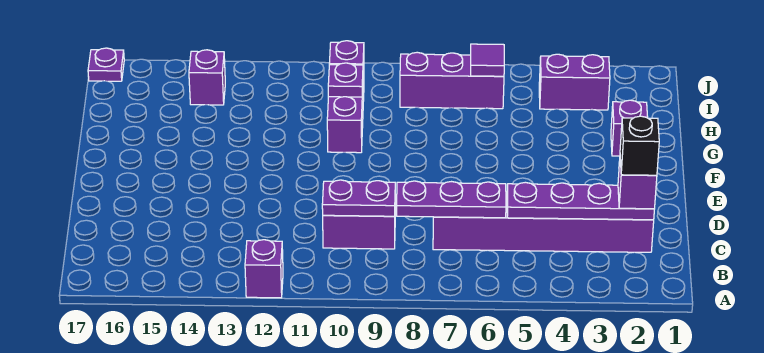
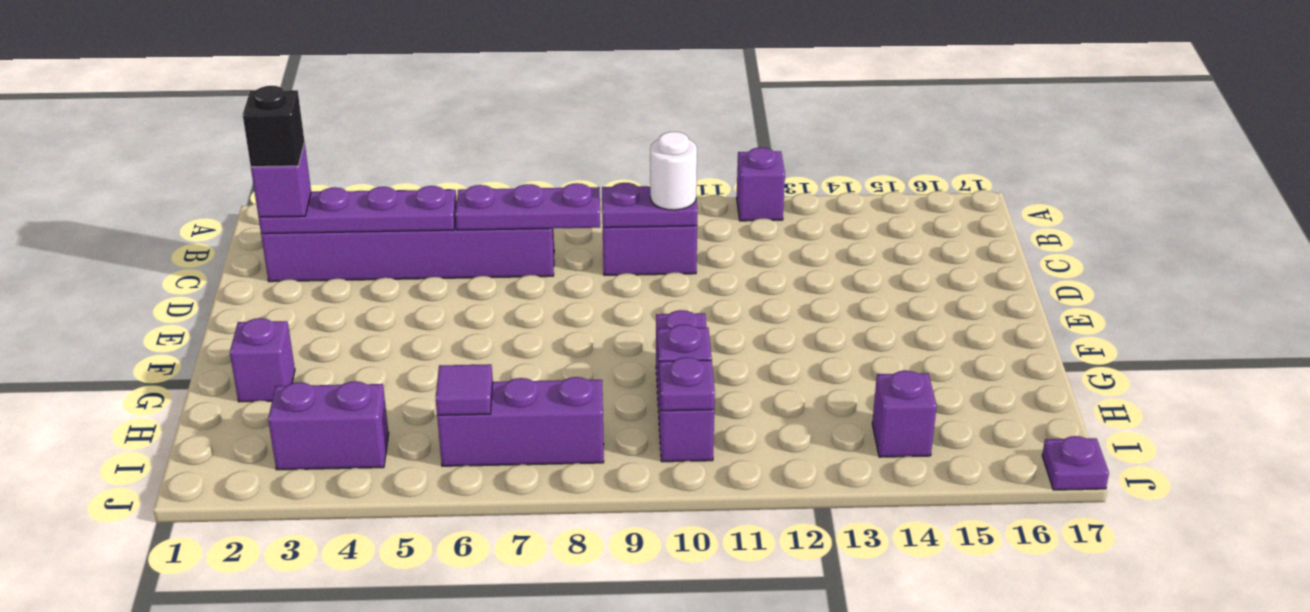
none -> white round brick C10 level 3

